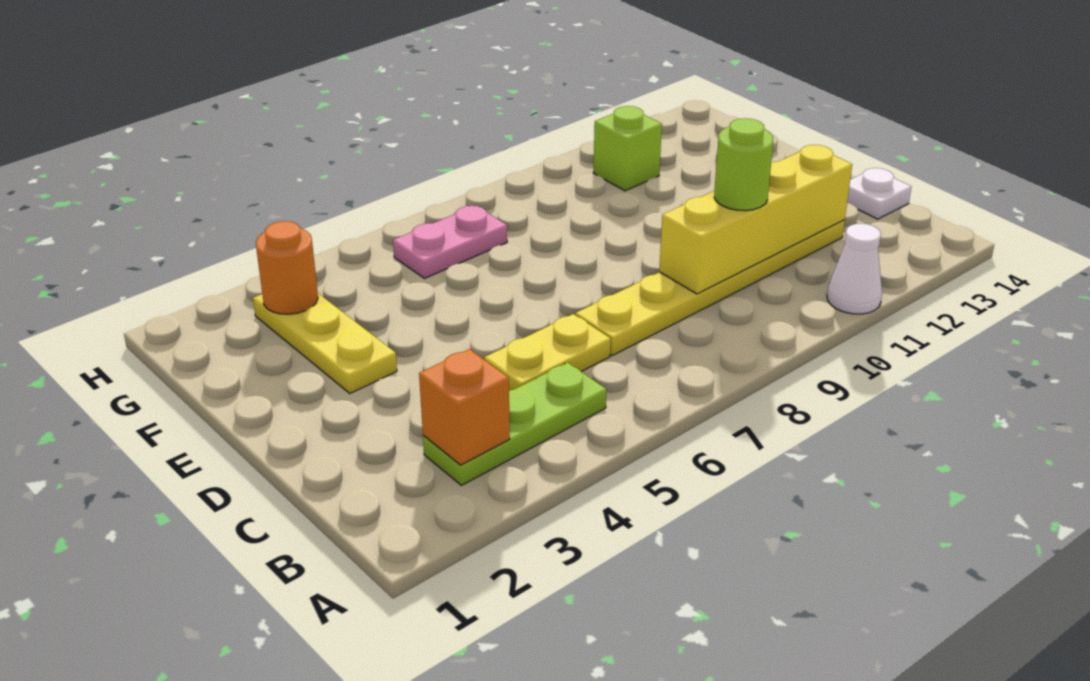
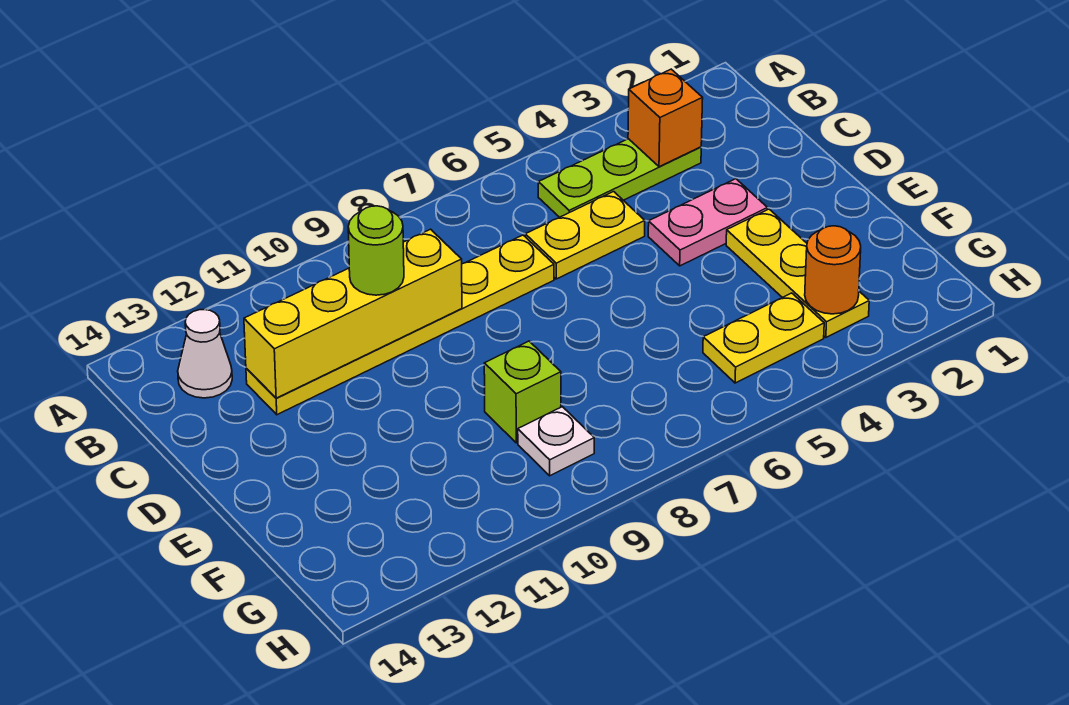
white cone A11 level 1 -> white cone B13 level 1
white plate C14 level 1 -> white plate G9 level 1
none -> yellow plate G4:G5 level 1
pink plate G6:G7 level 1 -> pink plate D3:D4 level 1
lime brick G11 level 1 -> lime brick F9 level 1

